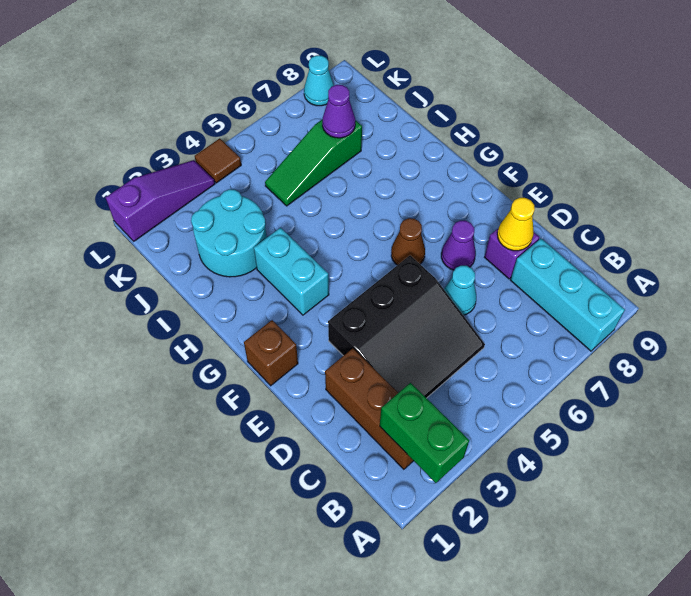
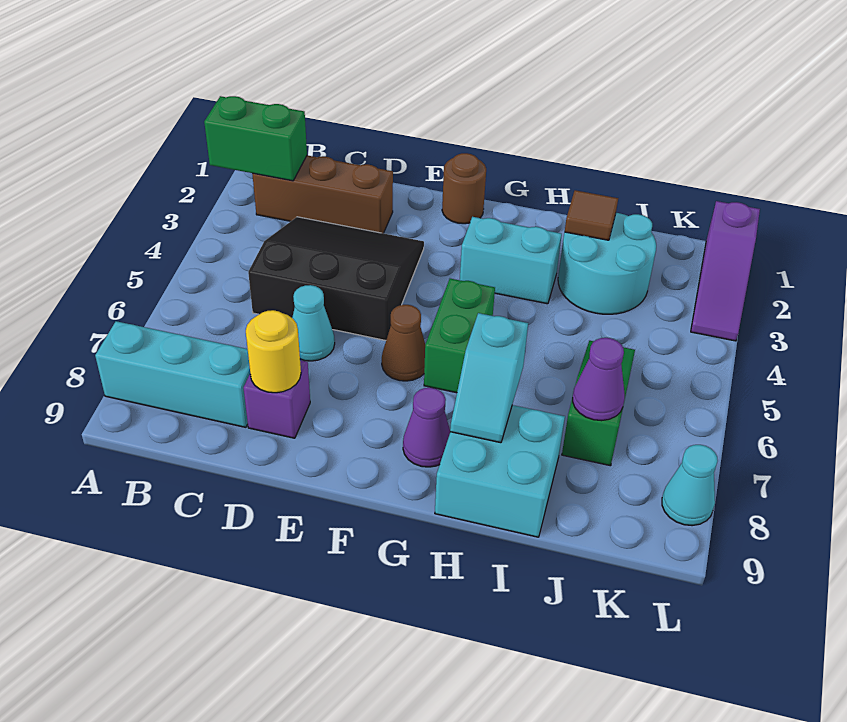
black slope C3:E5 level 1 top E -> black slope C3:E5 level 1 top 5
yellow cone D8 level 2 -> yellow round brick D8 level 2
purple cone E7 level 1 -> purple cone G8 level 1
brown brick F1 level 1 -> brown round brick F1 level 1
none -> green brick G5:G6 level 1
none -> cyan slope H7:H8 level 2 top 7
none -> cyan brick H8:I9 level 1
brown tile L4 level 1 -> brown tile I2 level 2

